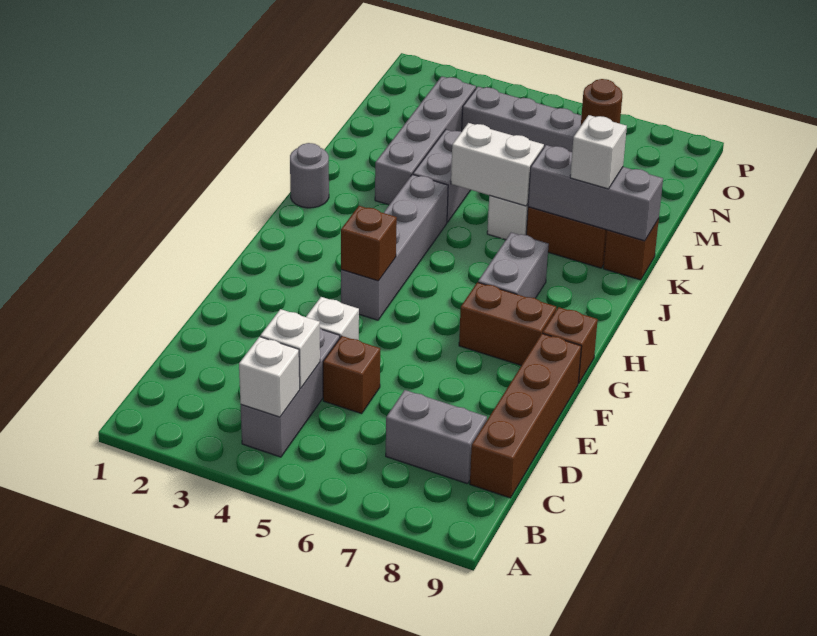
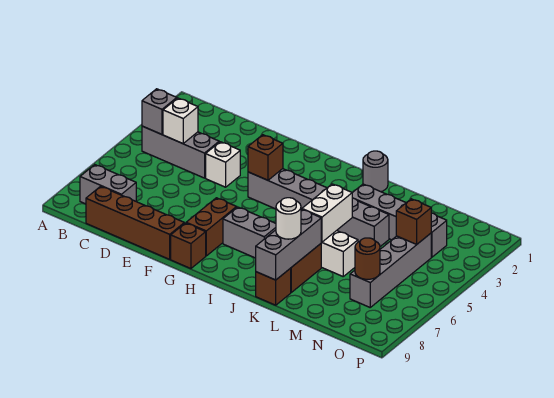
white brick B4 level 2 -> grey brick B4 level 2
grey brick C7:C8 level 1 -> grey brick B8:C8 level 1
brown brick D5 level 1 -> brown brick N4 level 2
white brick K8 level 3 -> white round brick K8 level 3

